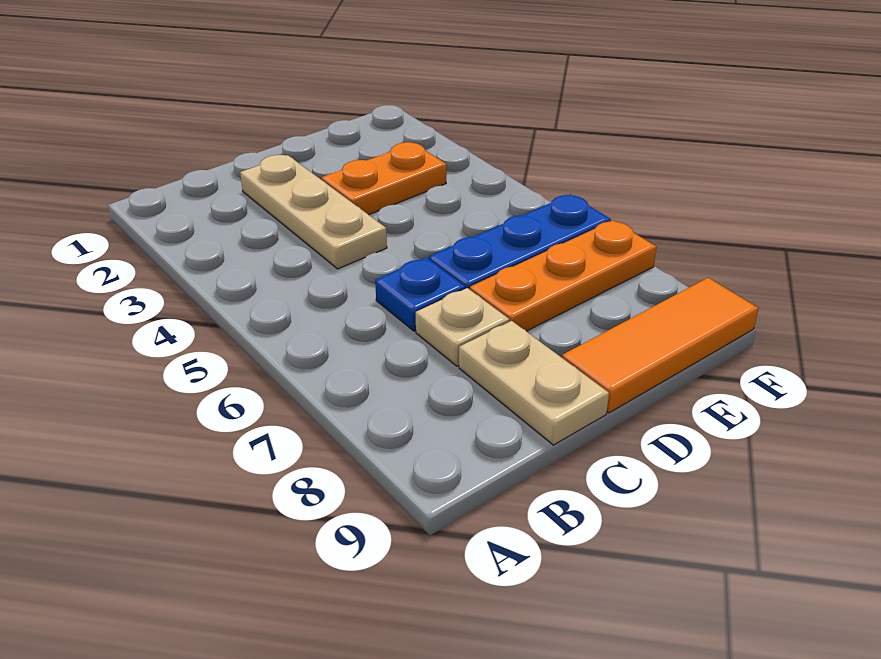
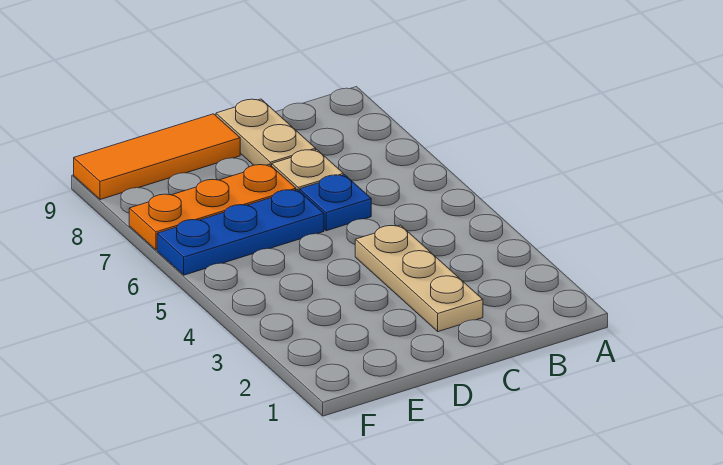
orange plate D3:E3 level 1 -> none

